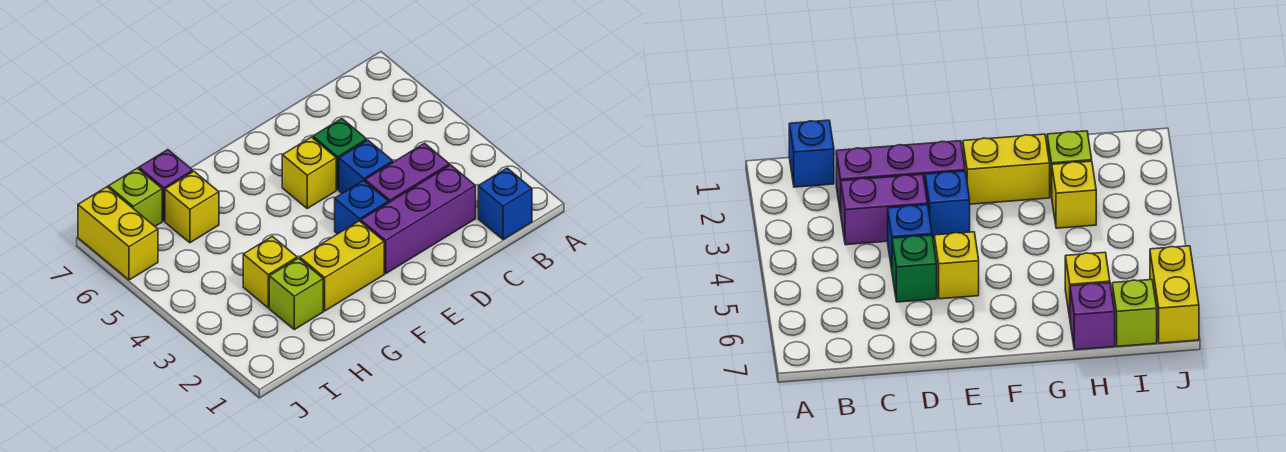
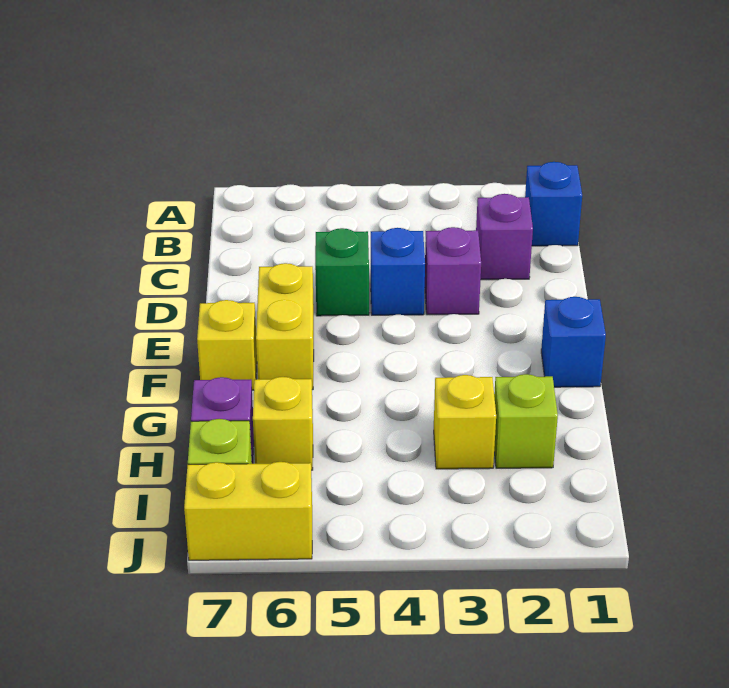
purple brick C2:E2 level 1 -> purple brick C2 level 1
purple brick C3:D3 level 1 -> purple brick D3 level 1
blue brick E3 level 1 -> blue brick F1 level 1
yellow brick E5 level 1 -> yellow brick F7 level 1
yellow brick F2:G2 level 1 -> yellow brick E6:F6 level 1

